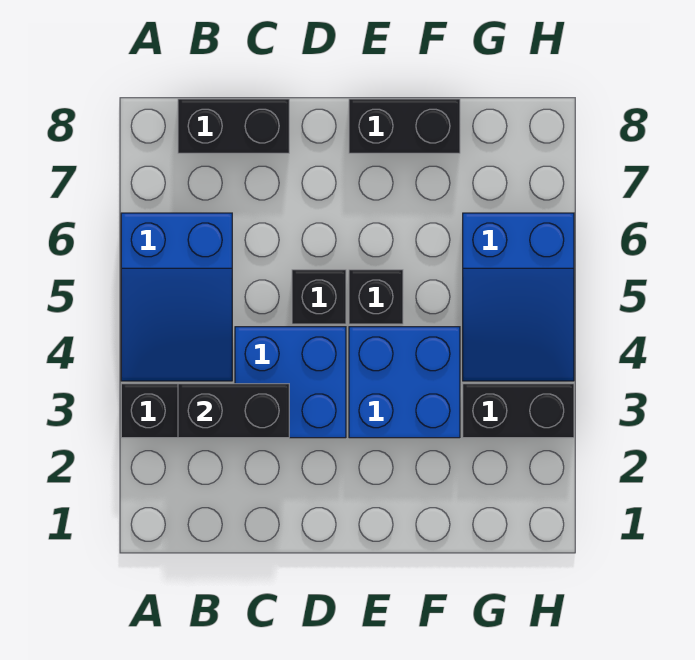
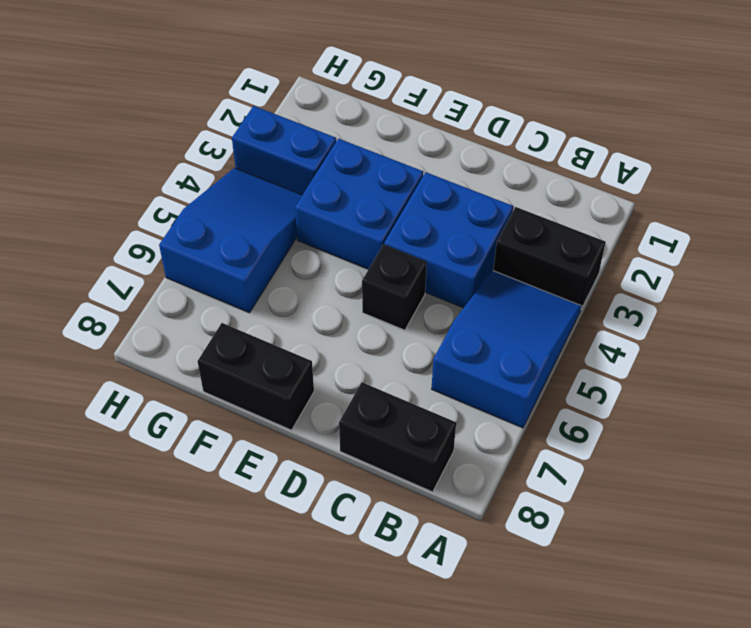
black brick B3:C3 level 2 -> none
black brick E5 level 1 -> none
black brick G3:H3 level 1 -> blue brick G3:H3 level 1

